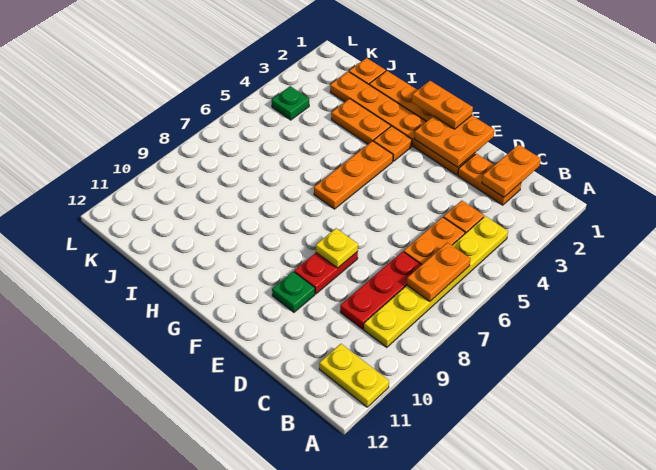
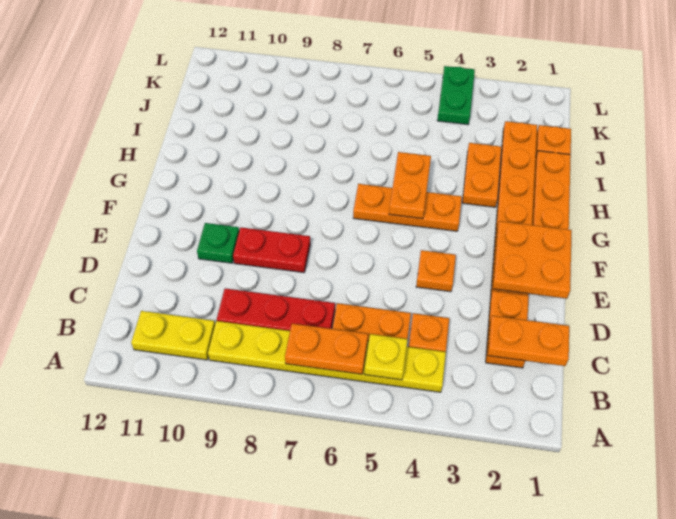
yellow plate A11:B11 level 1 -> yellow plate B10:B11 level 1
yellow plate E8 level 2 -> yellow plate B5 level 2
orange plate F1:G1 level 3 -> orange plate G5:H5 level 2
orange plate G3 level 1 -> orange plate E4 level 1
green plate K4 level 1 -> green plate K4:L4 level 1

